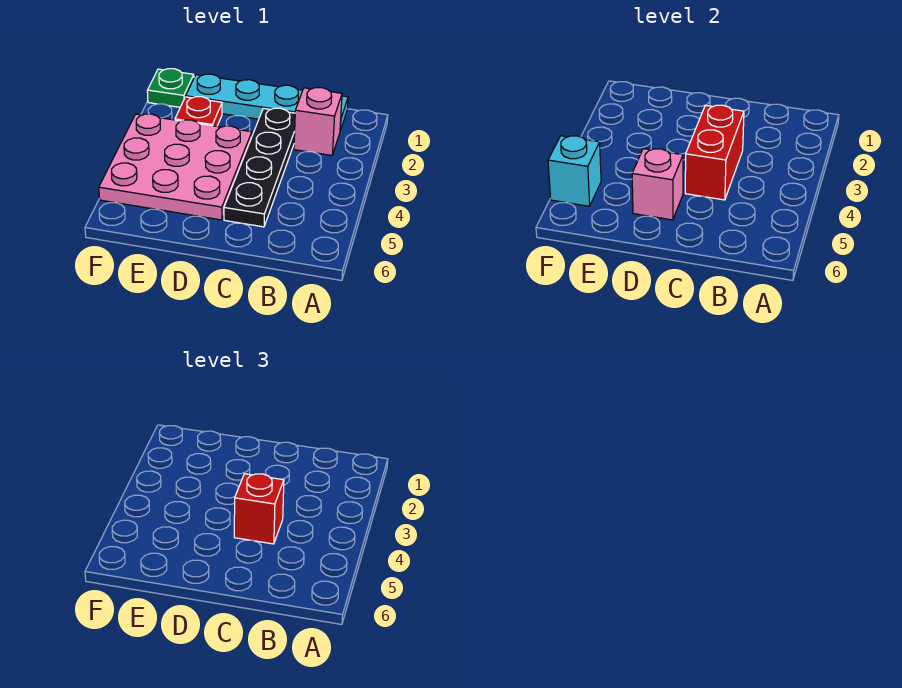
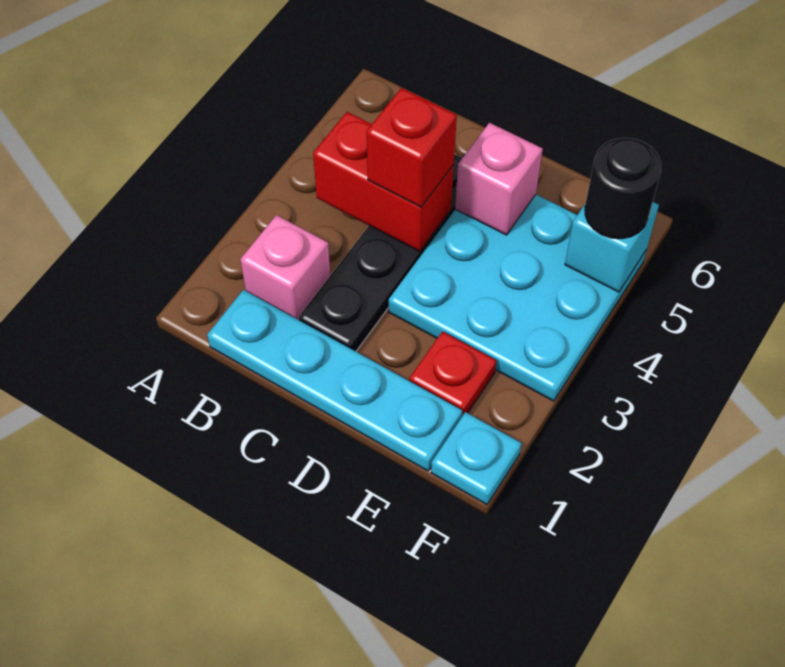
red brick C3:C4 level 2 -> red brick B4:C4 level 2
pink plate D3:F5 level 1 -> cyan plate D3:F5 level 1
green plate F1 level 1 -> cyan plate F1 level 1
none -> black round brick F5 level 3

